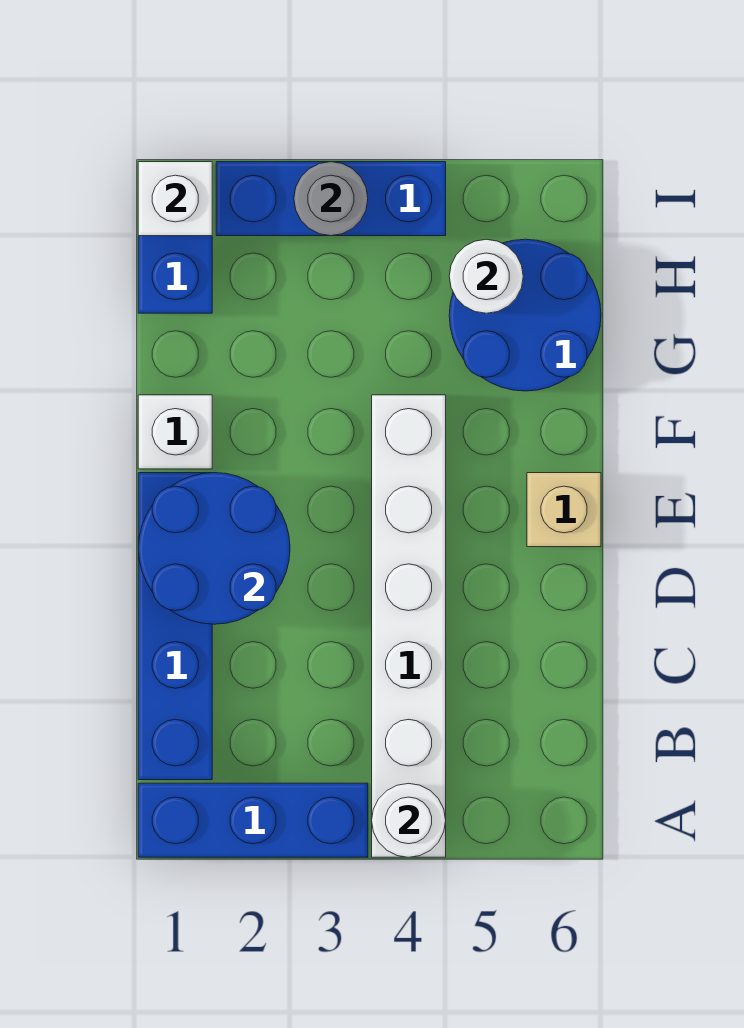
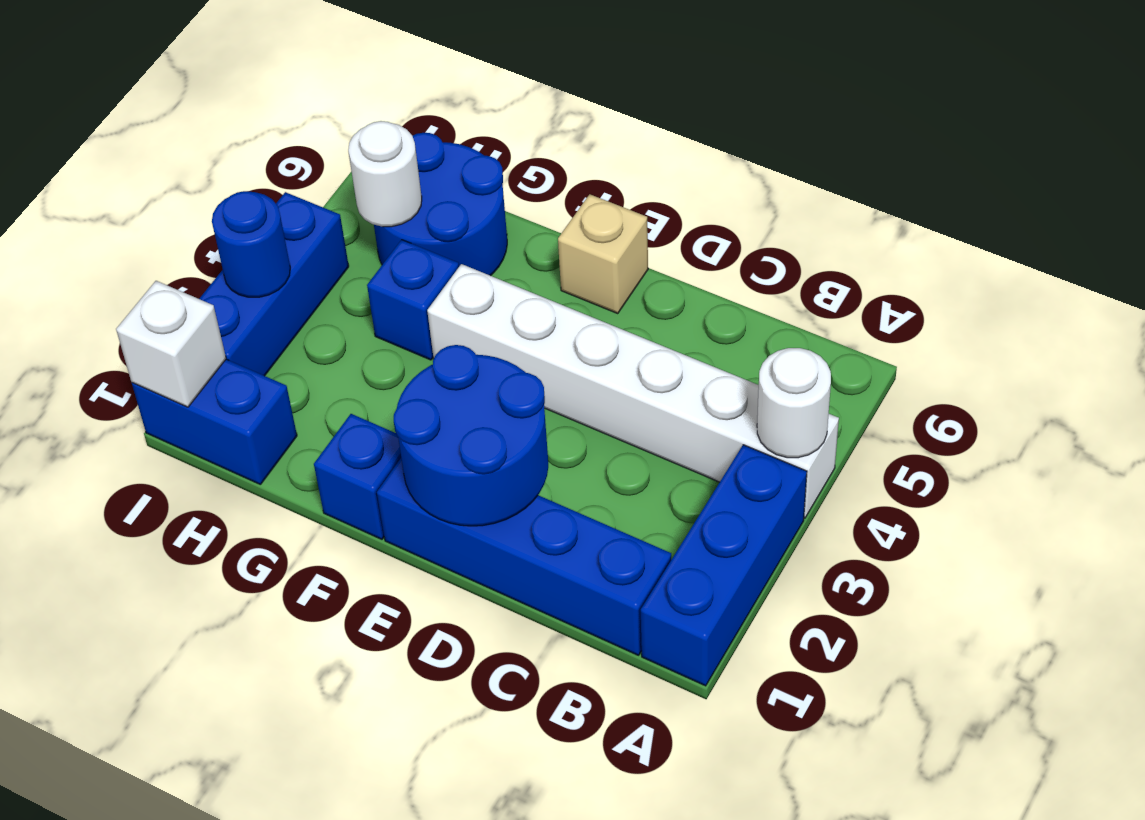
white brick F1 level 1 -> blue brick F1 level 1
none -> blue brick G4 level 1
grey round brick I3 level 2 -> blue round brick I3 level 2

